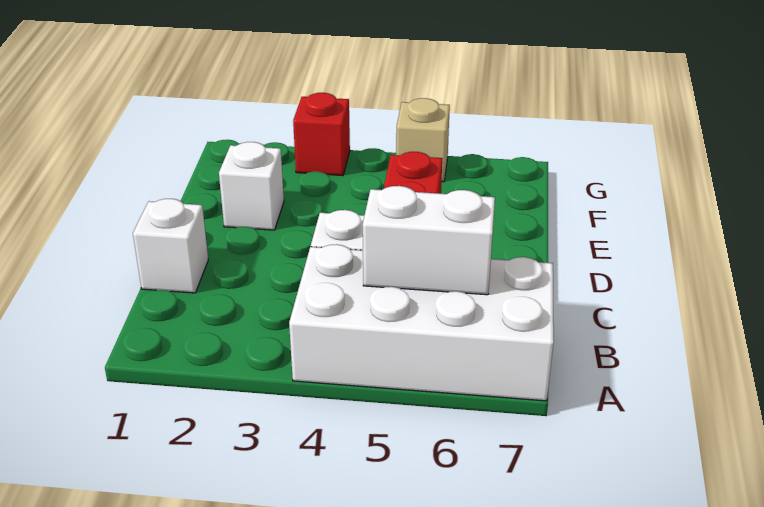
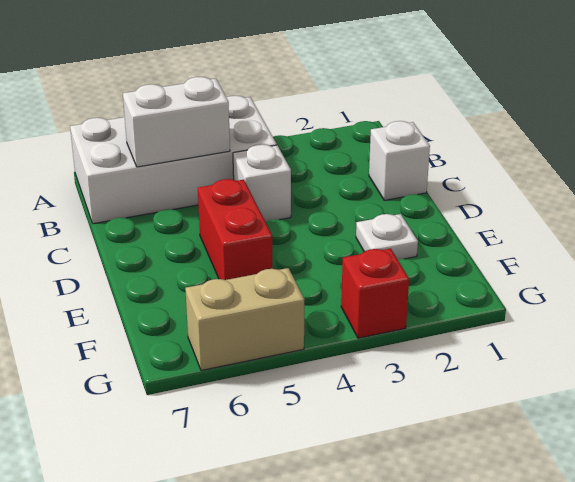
white brick E2 level 1 -> white plate E2 level 1
tan brick G5 level 1 -> tan brick G5:G6 level 1

